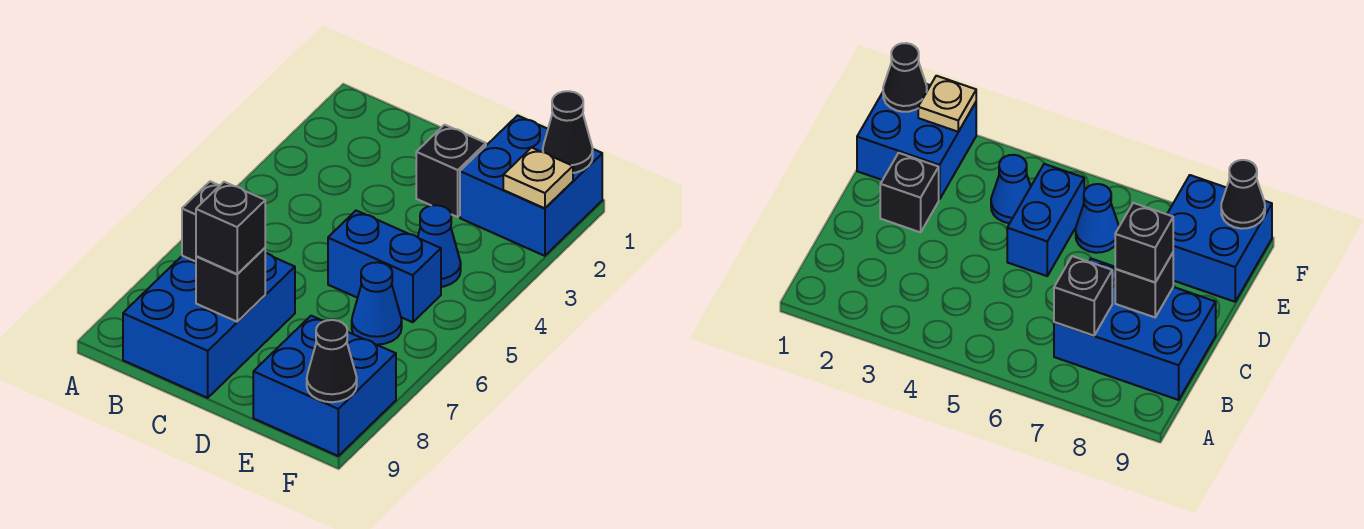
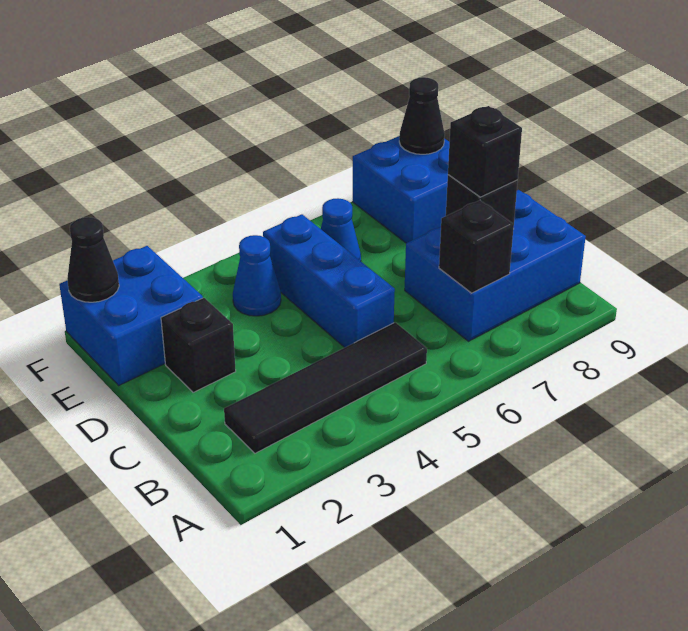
none -> black tile B2:B5 level 1
blue brick D5:E5 level 1 -> blue brick C5:E5 level 1
tan plate F2 level 2 -> none

